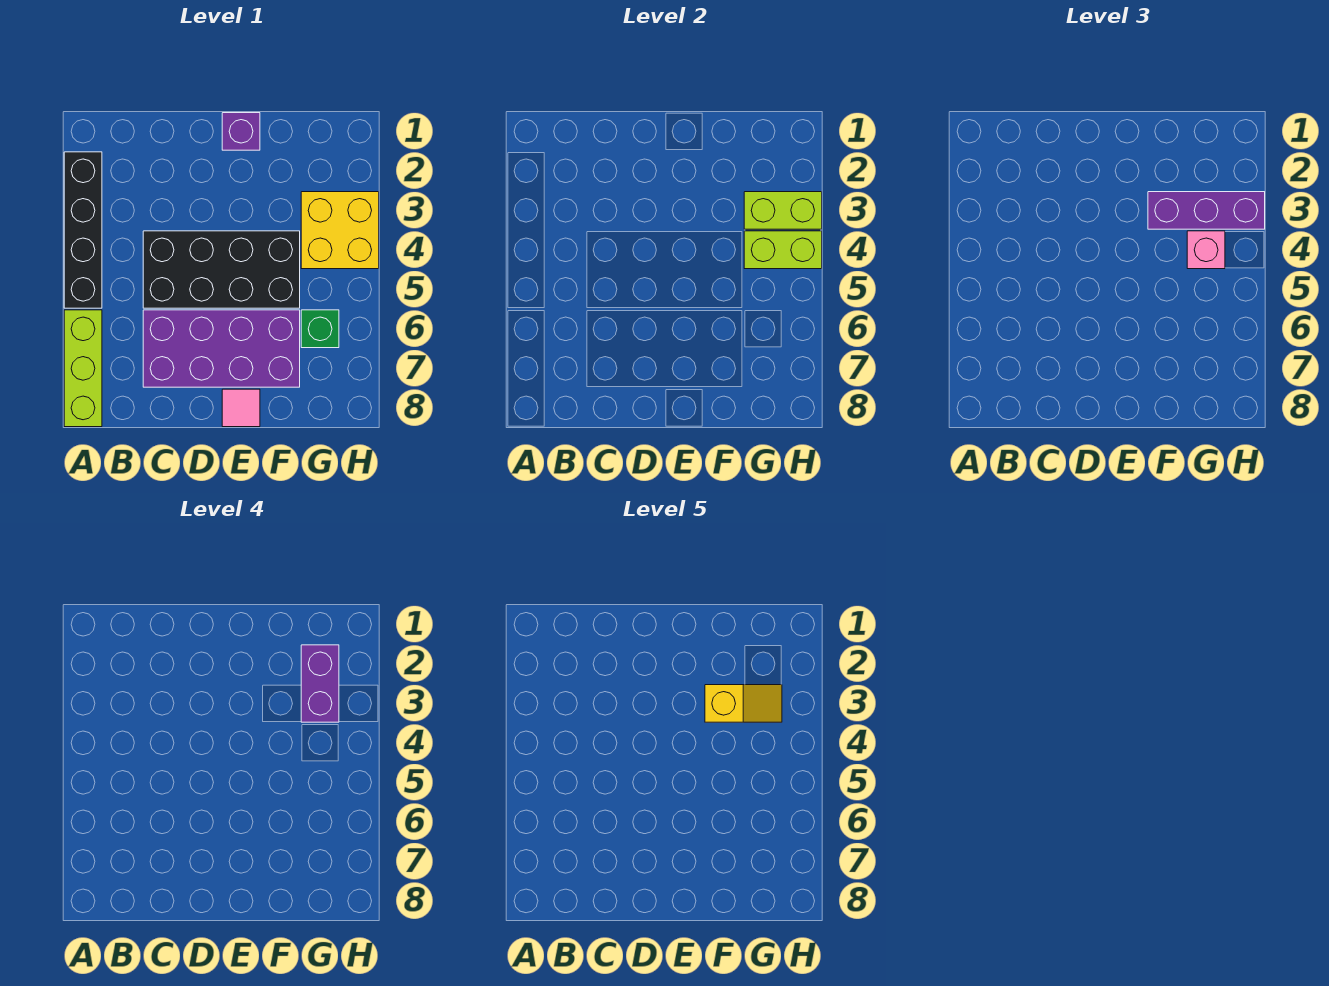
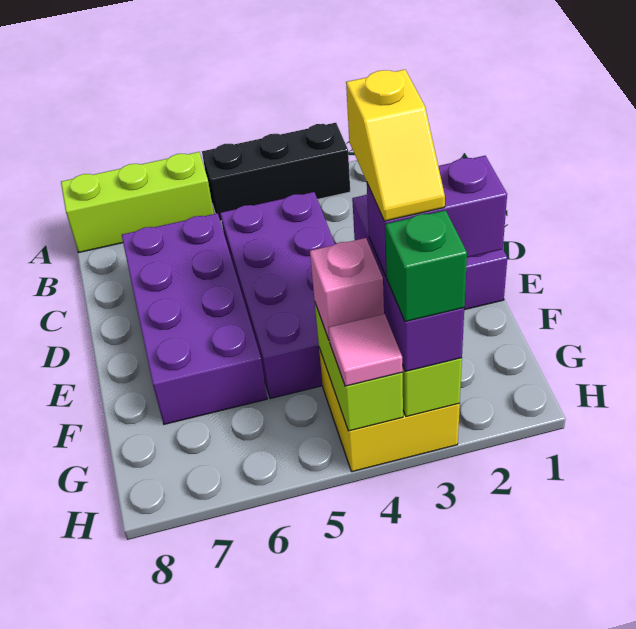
black brick A2:A5 level 1 -> black brick A3:A5 level 1
black brick C4:F5 level 1 -> purple brick C4:F5 level 1
pink tile E8 level 1 -> pink tile H4 level 3
green brick G6 level 1 -> green brick H3 level 4

